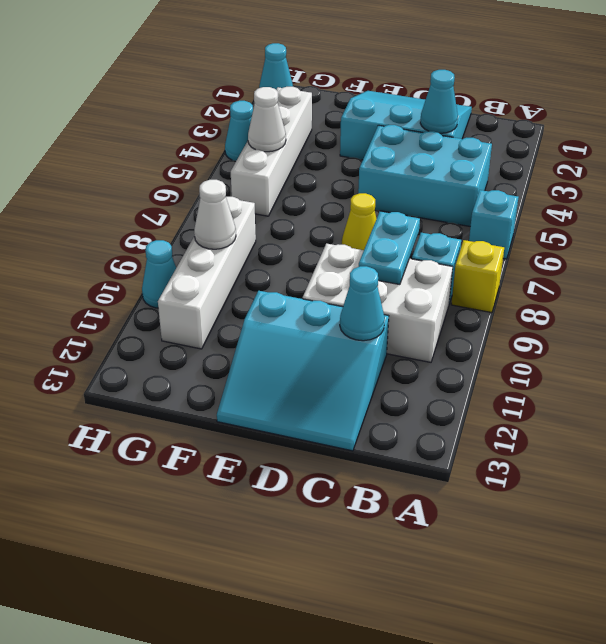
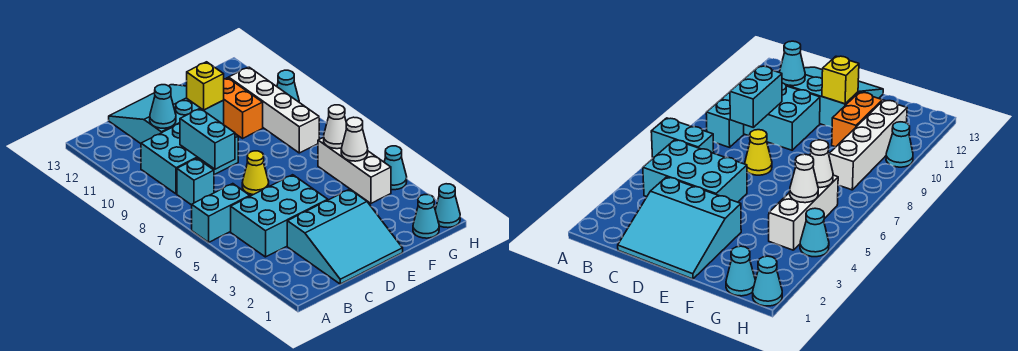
cyan brick A6 level 1 -> cyan brick A6:B6 level 1
yellow brick A8 level 1 -> yellow brick E11 level 2
white brick B9:D10 level 1 -> cyan brick B9:D10 level 1
cyan cone C3 level 2 -> cyan cone G1 level 1
cyan plate C8:C9 level 2 -> cyan brick C8:C9 level 2
none -> orange brick F10:F11 level 1
white brick G3:G6 level 1 -> white brick G4:G6 level 1
white cone G9 level 2 -> white cone G6 level 2

